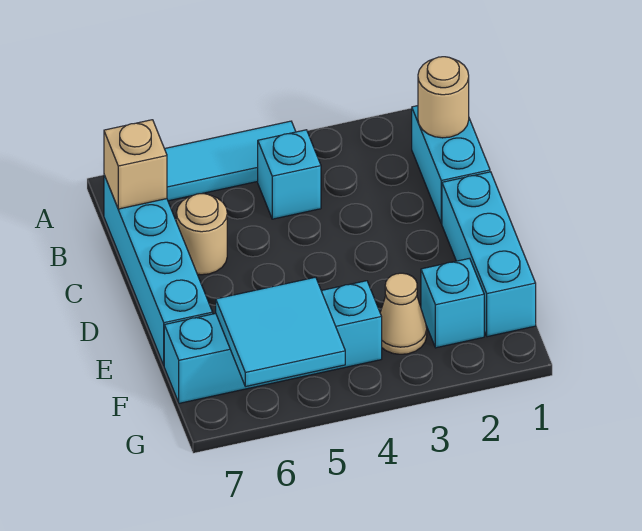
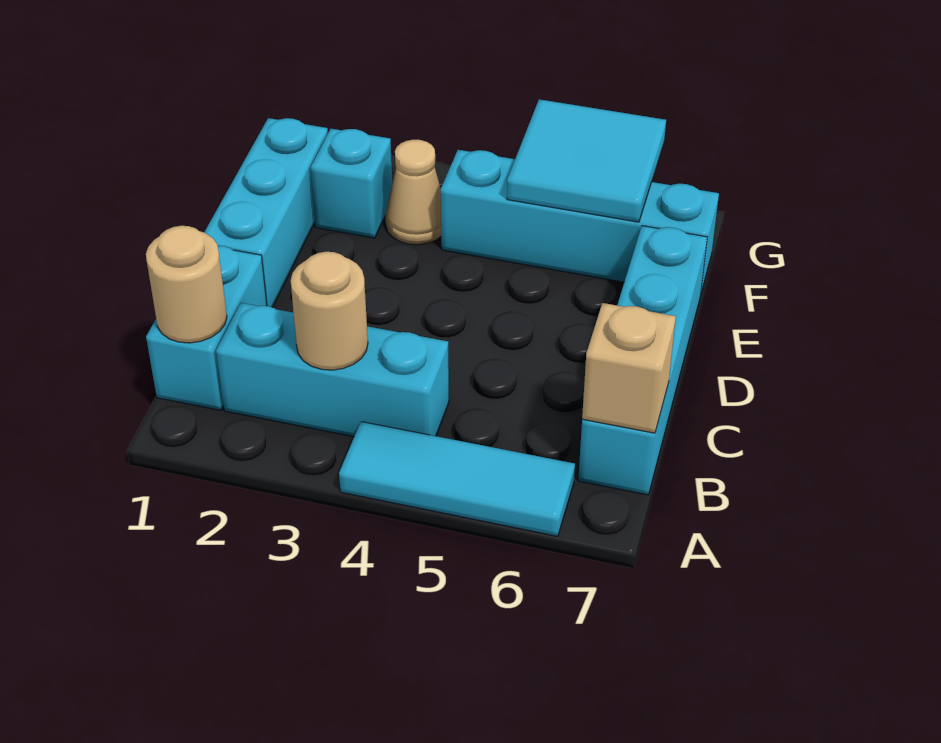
cyan brick B4 level 1 -> cyan brick B2:B4 level 1
tan round brick C6 level 1 -> tan round brick B3 level 2

